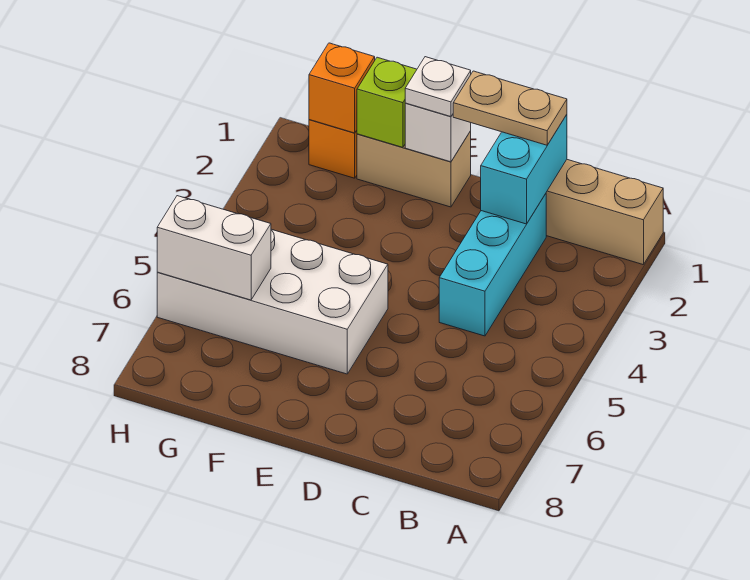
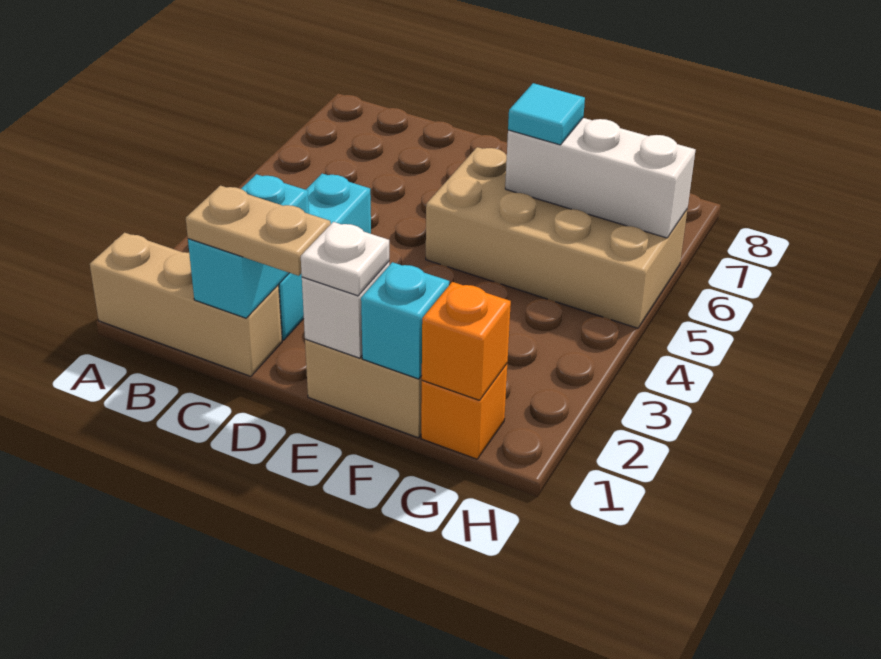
white brick E5:H6 level 1 -> tan brick E5:H6 level 1
lime brick F1 level 2 -> cyan brick F1 level 2
none -> cyan tile F6 level 3
white brick G6:H6 level 2 -> white brick F6:H6 level 2

